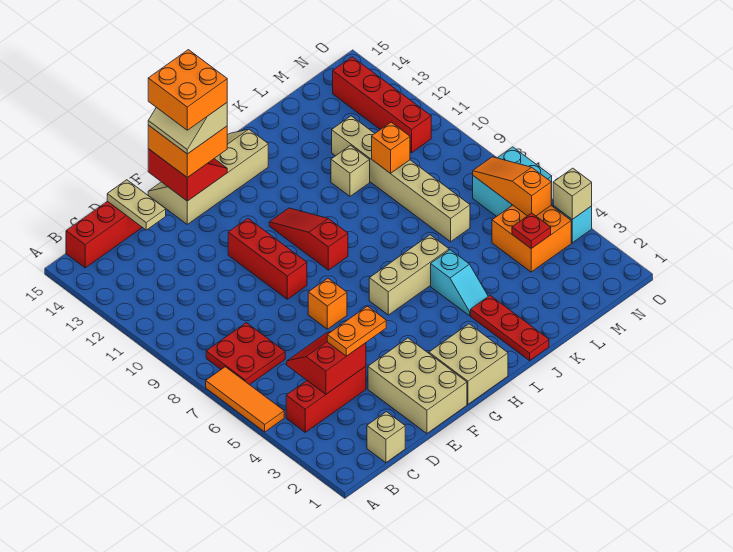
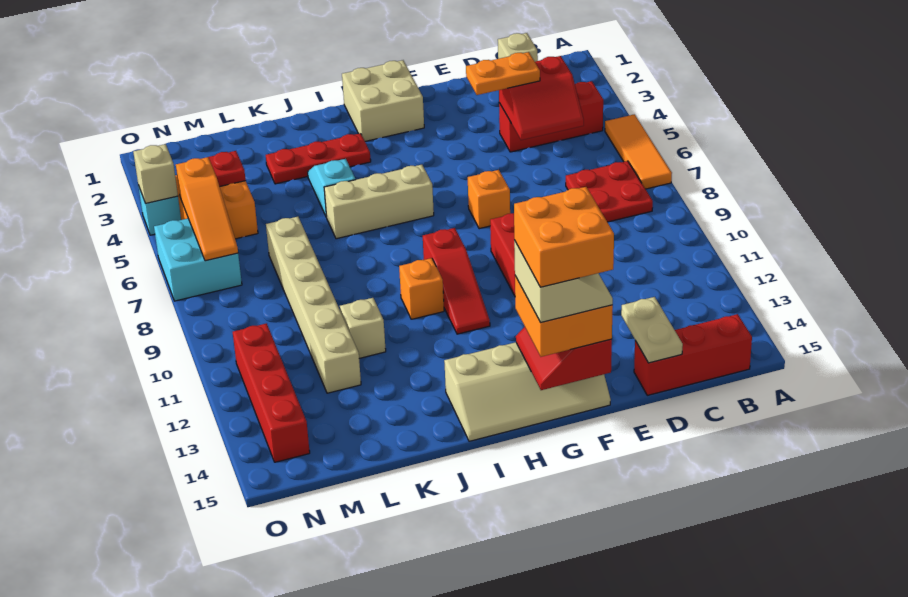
tan brick E1:F3 level 1 -> none
red plate J1:J3 level 1 -> red plate I3:K3 level 1
orange brick L10 level 2 -> orange brick I10 level 1

